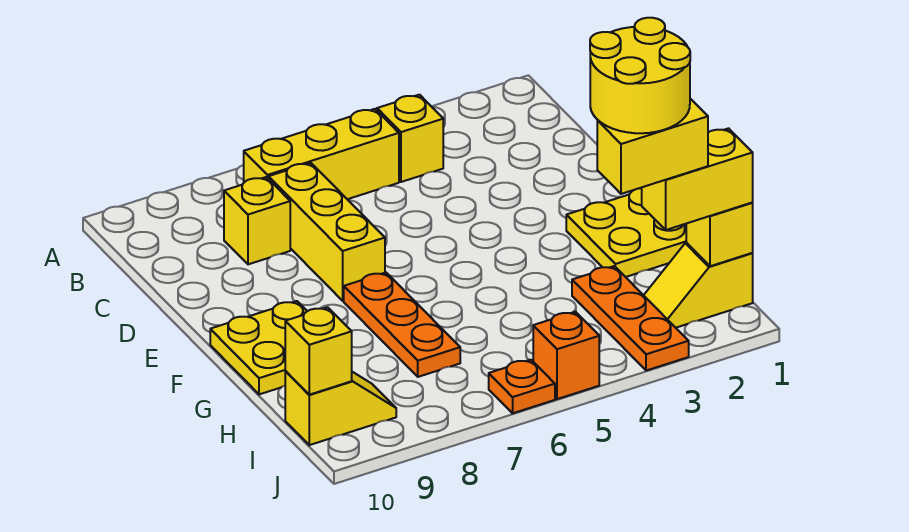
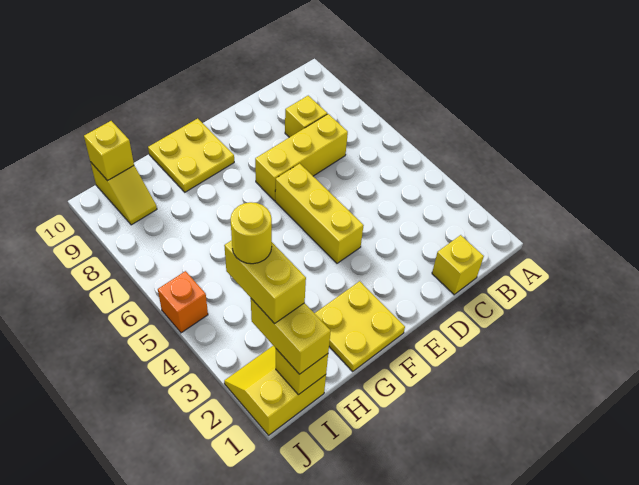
yellow brick B4 level 1 -> yellow brick C1 level 1
yellow brick B5:B7 level 1 -> yellow brick E4:E6 level 1
orange plate F7:H7 level 1 -> none
yellow round brick H2:I3 level 5 -> yellow round brick I3 level 5
orange plate H3:J3 level 1 -> none
yellow slope I1:I2 level 1 top 1 -> yellow slope I1:J2 level 1 top 1
orange plate J6 level 1 -> none

